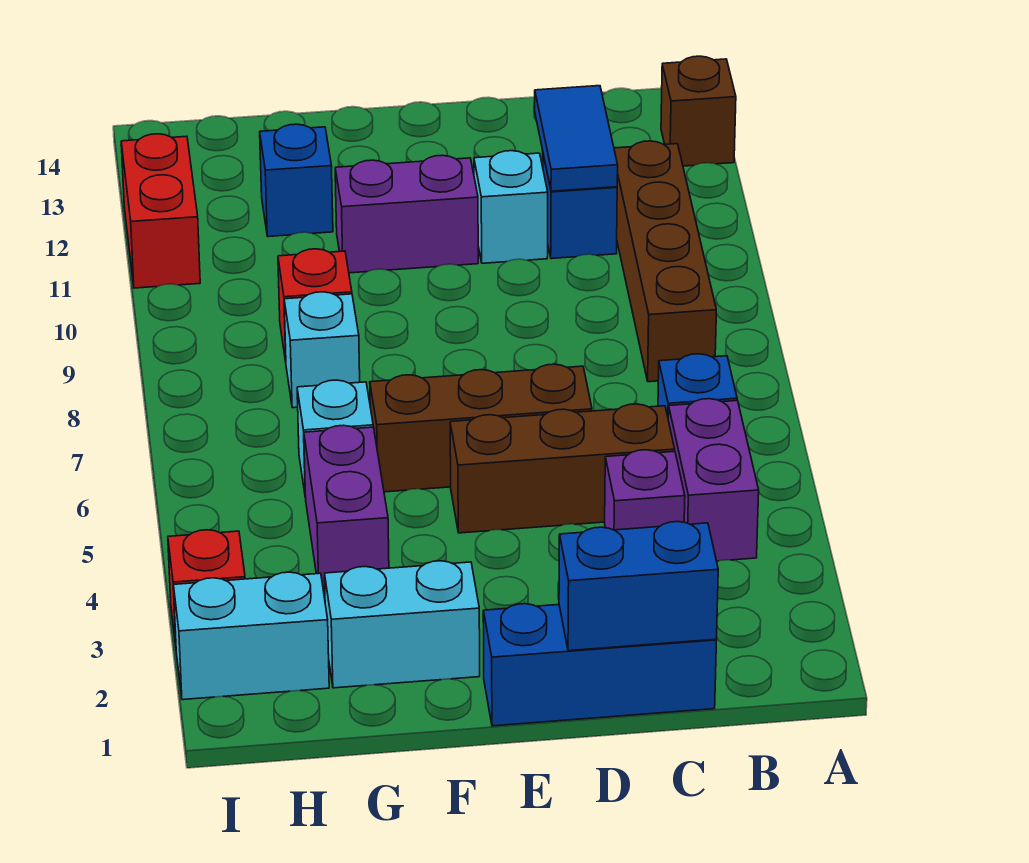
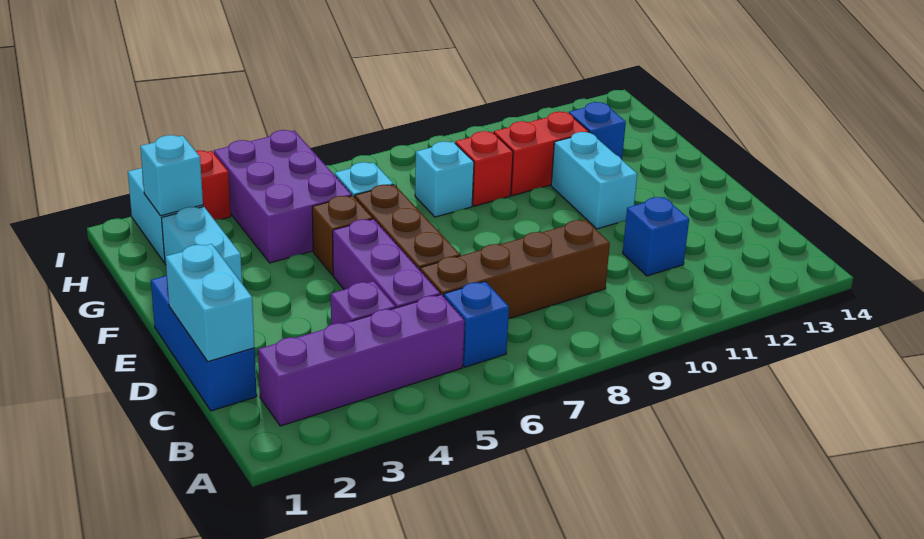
brown brick A13 level 1 -> brown brick F5 level 1
purple brick B4:B5 level 1 -> purple brick B2:B5 level 1
brown brick B8:B11 level 1 -> brown brick C6:C9 level 1
blue brick C1:D1 level 2 -> cyan brick C1:D1 level 2
brown brick C5:E5 level 1 -> purple brick C5:E5 level 1
blue tile C11:C12 level 2 -> none
cyan brick D11 level 1 -> cyan brick H2 level 2
purple brick E11:F11 level 1 -> cyan brick E11:F11 level 1
purple brick G4:G5 level 1 -> purple brick G4:I5 level 1
red brick I11:I12 level 1 -> red brick G10:G11 level 1

